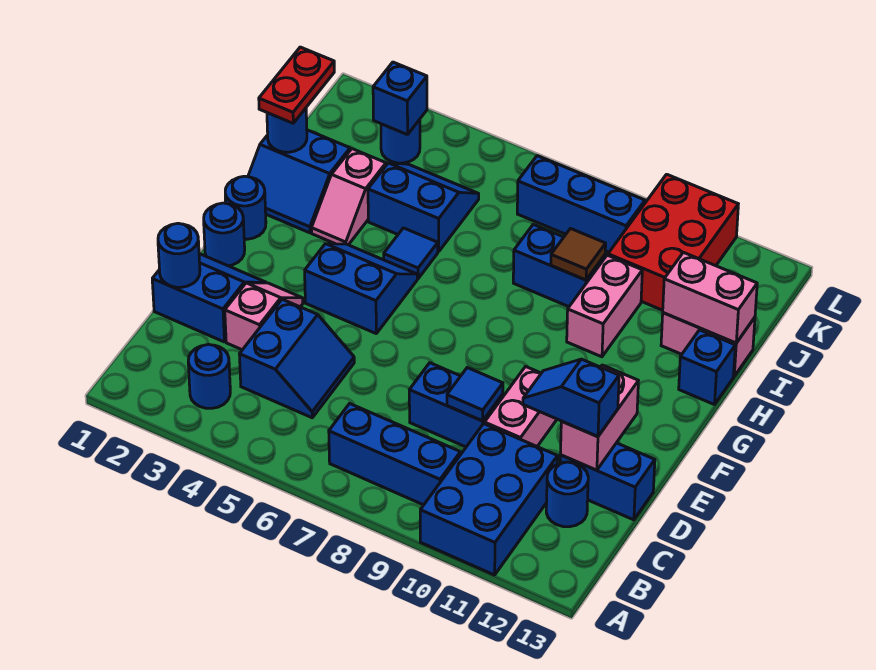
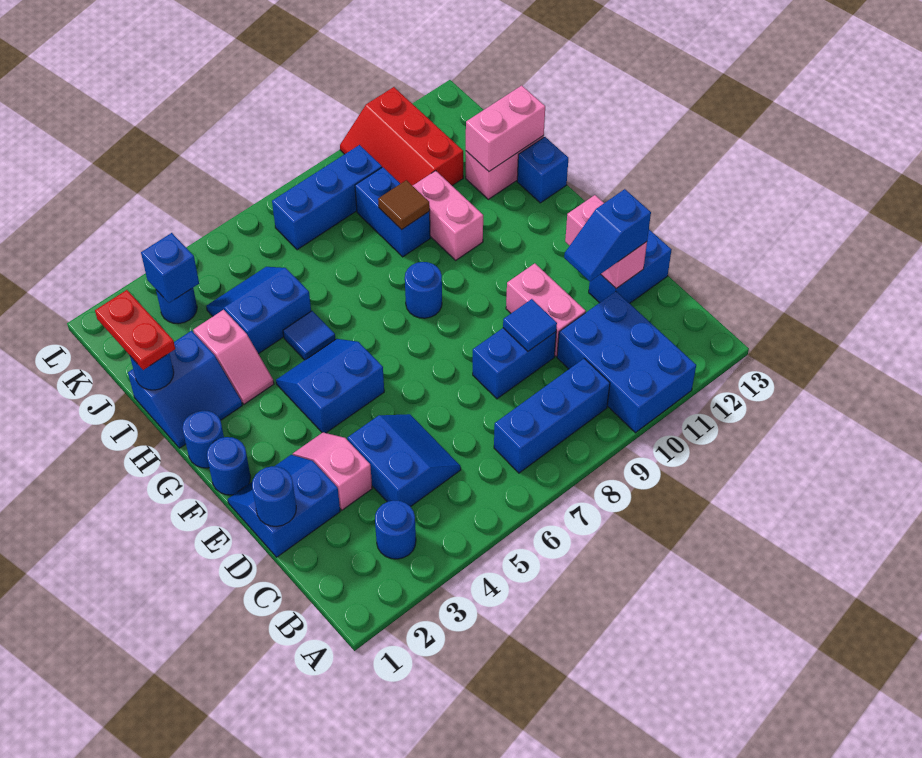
blue round brick C12 level 1 -> blue round brick G8 level 1
blue brick I8:I9 level 1 -> blue brick I9:J9 level 1
red brick J10:L11 level 1 -> red slope J10:L11 level 1 top 11

